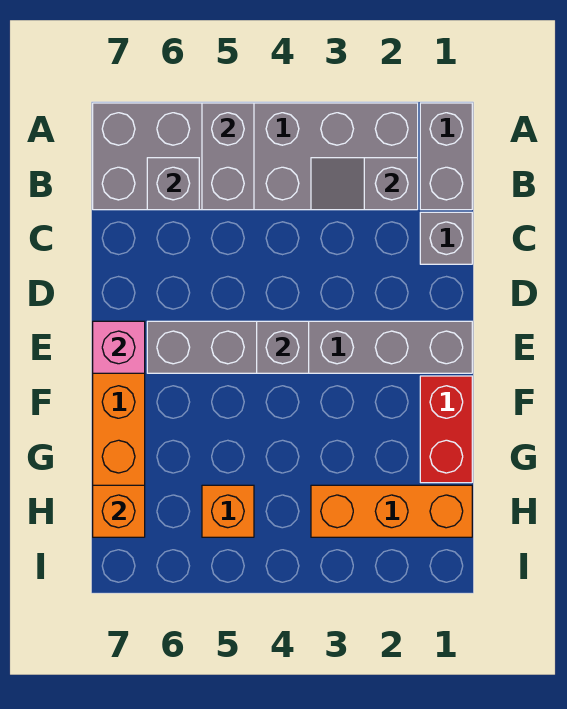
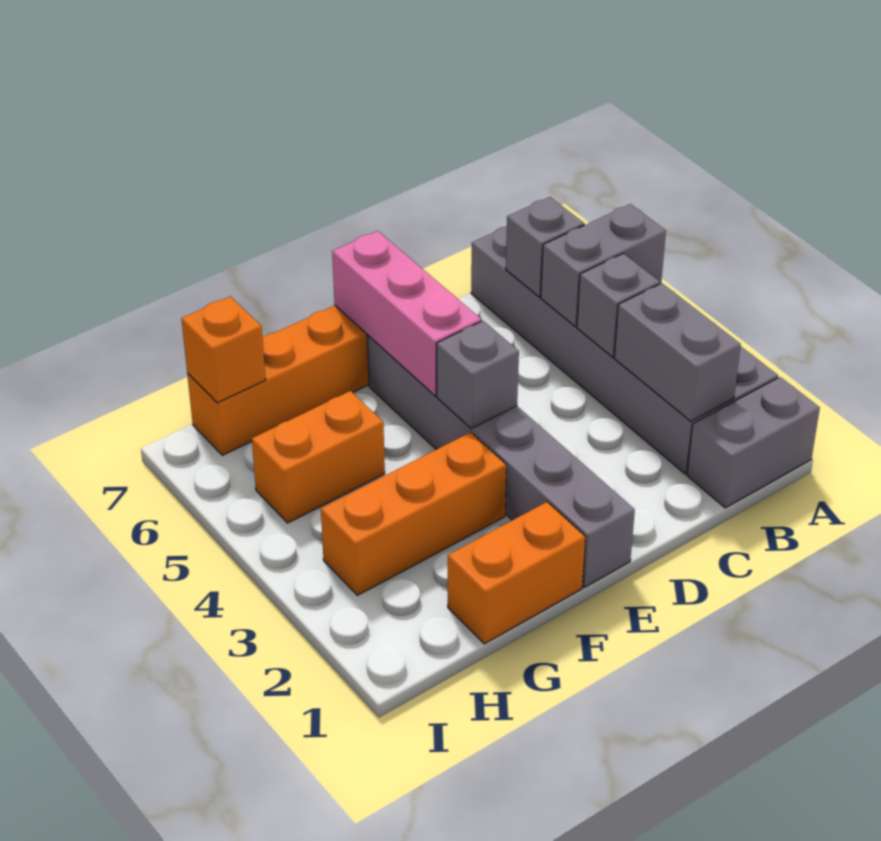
grey slope B2:B3 level 2 top 2 -> grey brick B2:B3 level 2
grey brick C1 level 1 -> grey brick B4 level 2
pink brick E7 level 2 -> pink brick E5:E7 level 2
red brick F1:G1 level 1 -> orange brick F1:G1 level 1
orange brick H1:H3 level 1 -> orange brick F3:H3 level 1
orange brick H5 level 1 -> orange brick G5:H5 level 1

